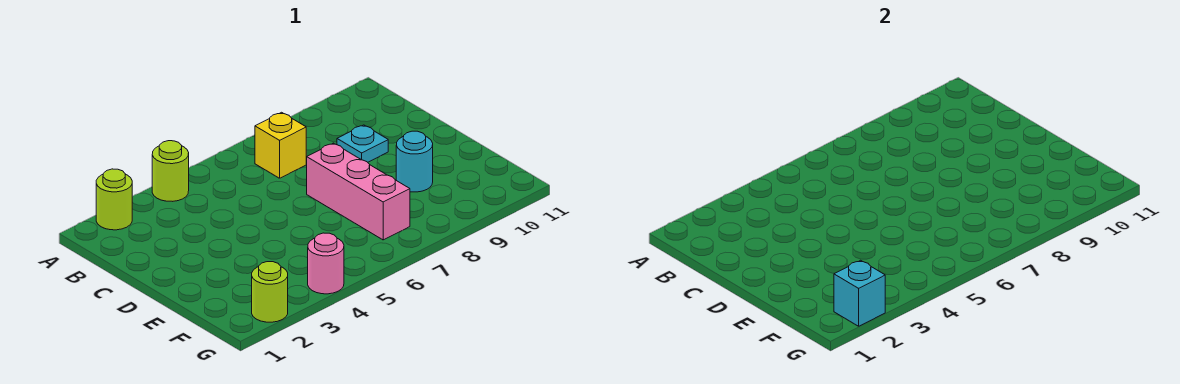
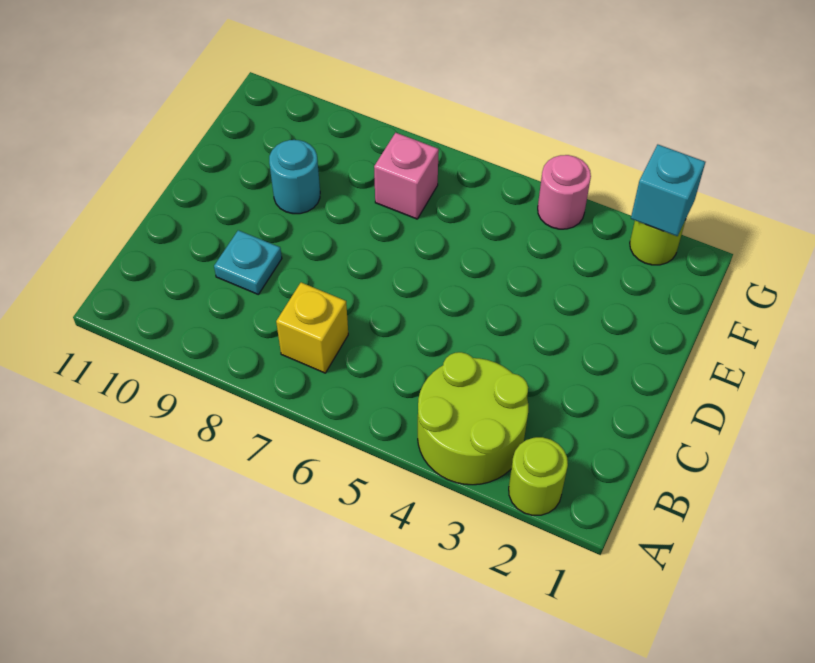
lime round brick A4 level 1 -> lime round brick A3:B4 level 1
pink brick D7:F7 level 1 -> pink brick F7 level 1

